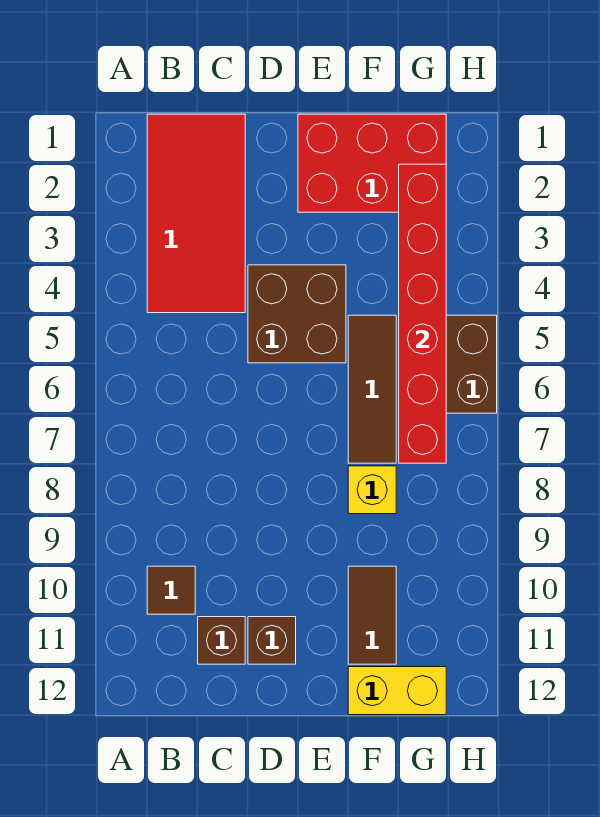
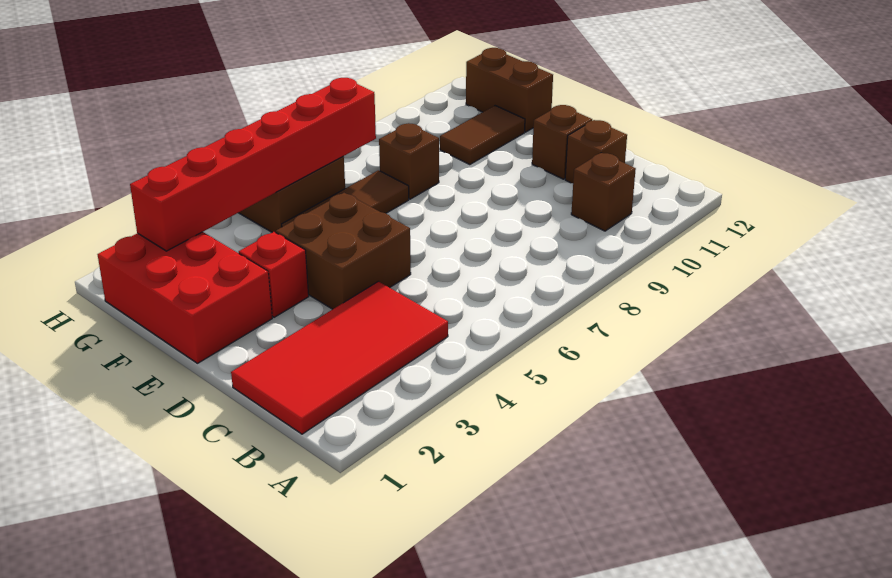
brown tile B10 level 1 -> brown brick B10 level 1
none -> red brick E3 level 1
yellow brick F8 level 1 -> brown brick F8 level 1
yellow brick F12:G12 level 1 -> brown brick F12:G12 level 1

